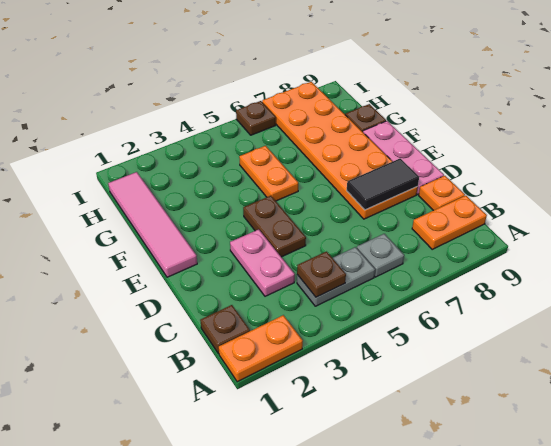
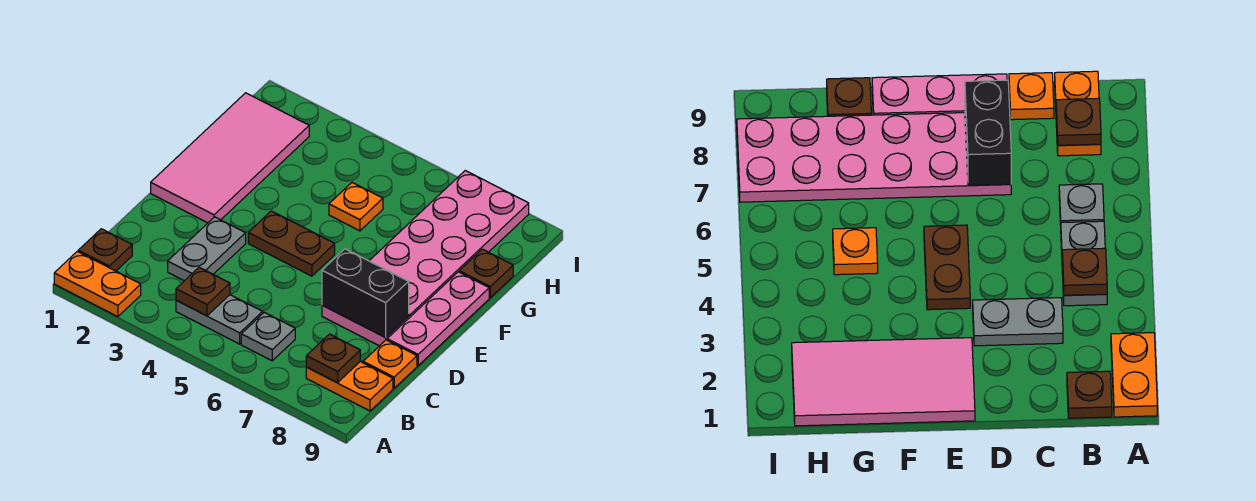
pink plate C3:D3 level 1 -> grey plate C3:D3 level 1
brown plate D4:E4 level 1 -> brown plate E4:E5 level 1
orange plate D7:I8 level 1 -> pink plate D7:I8 level 1
black tile D7:D8 level 2 -> black brick D7:D8 level 2
pink tile E1:H1 level 1 -> pink tile E1:H2 level 1
orange plate F5:G5 level 1 -> orange plate G5 level 1
brown plate I6 level 1 -> brown plate B8 level 2

